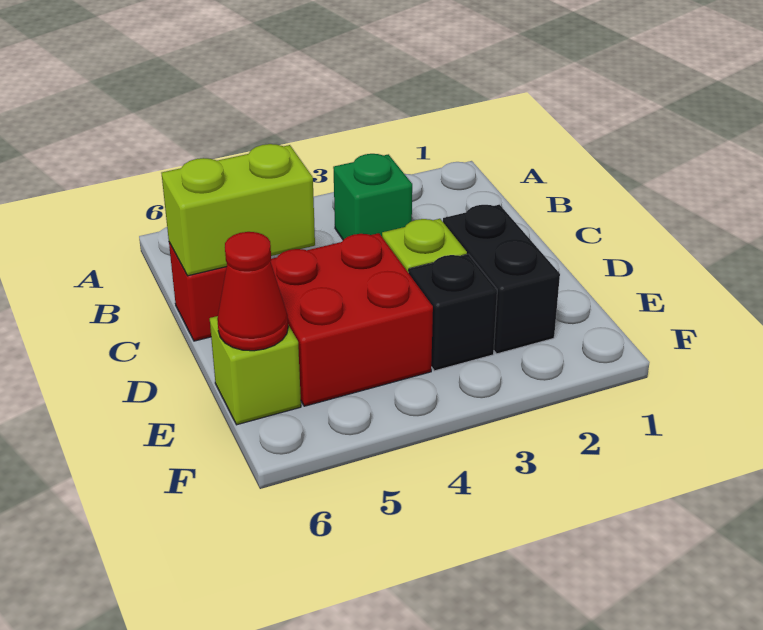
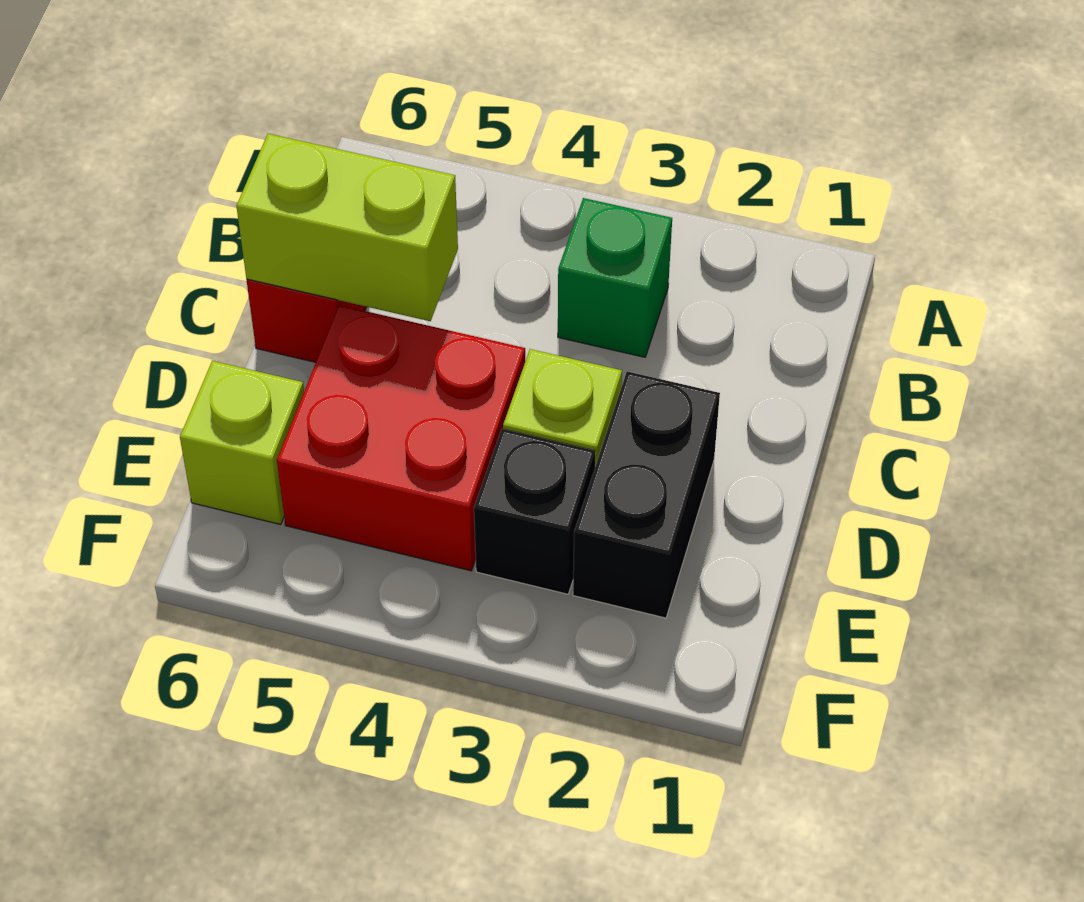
red cone E6 level 2 -> none

